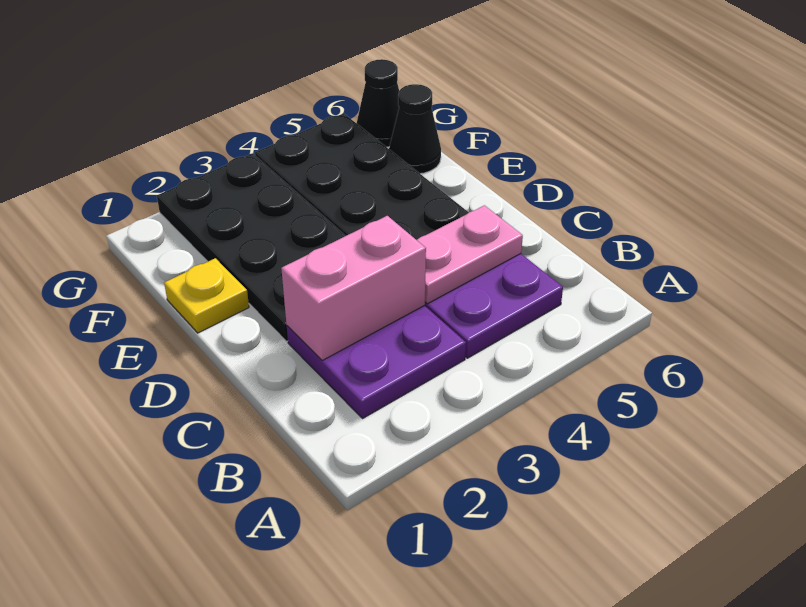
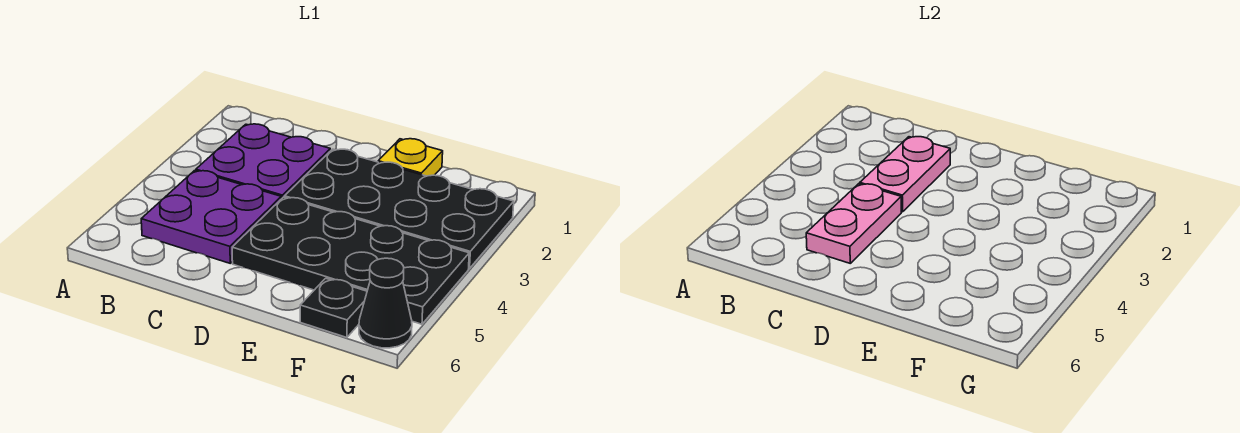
pink brick C2:C3 level 2 -> pink plate C2:C3 level 2
black cone F6 level 1 -> black plate F6 level 1

